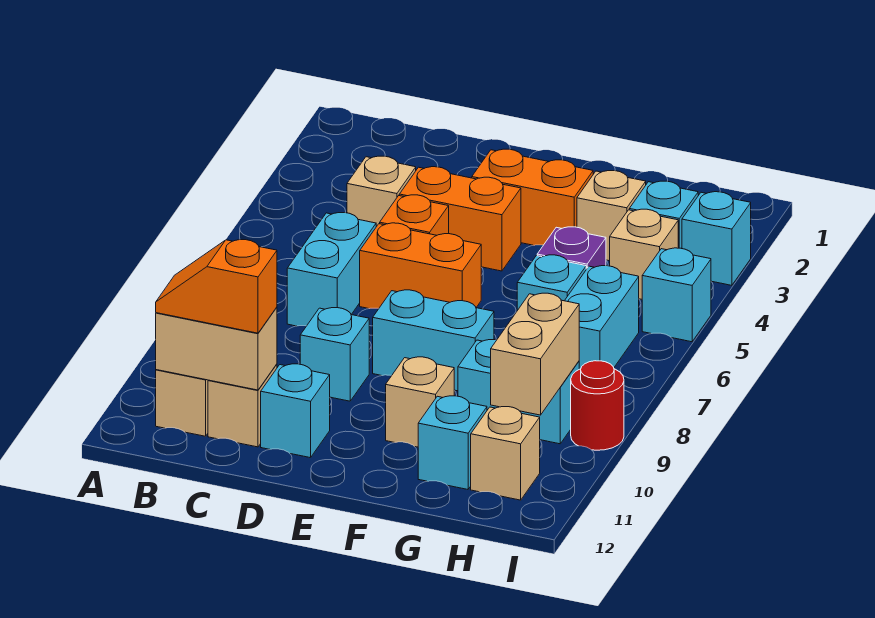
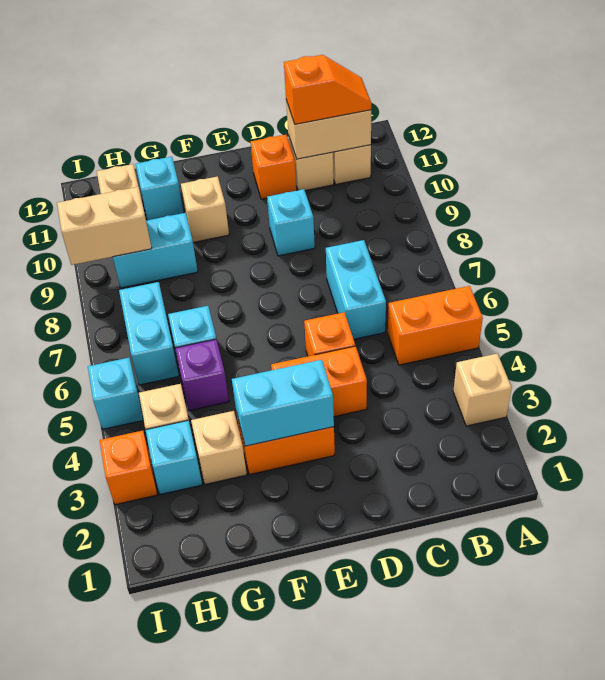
tan brick C4 level 1 -> tan brick A3 level 1
orange brick D6:E6 level 1 -> orange brick A5:B5 level 1
cyan brick D11 level 1 -> orange brick D11 level 1
cyan brick E8:F8 level 1 -> cyan brick E3:F3 level 2
tan brick H9:H10 level 2 -> tan brick H9:I9 level 2
cyan brick I3 level 1 -> orange brick I3 level 1
red round brick I9 level 1 -> none

